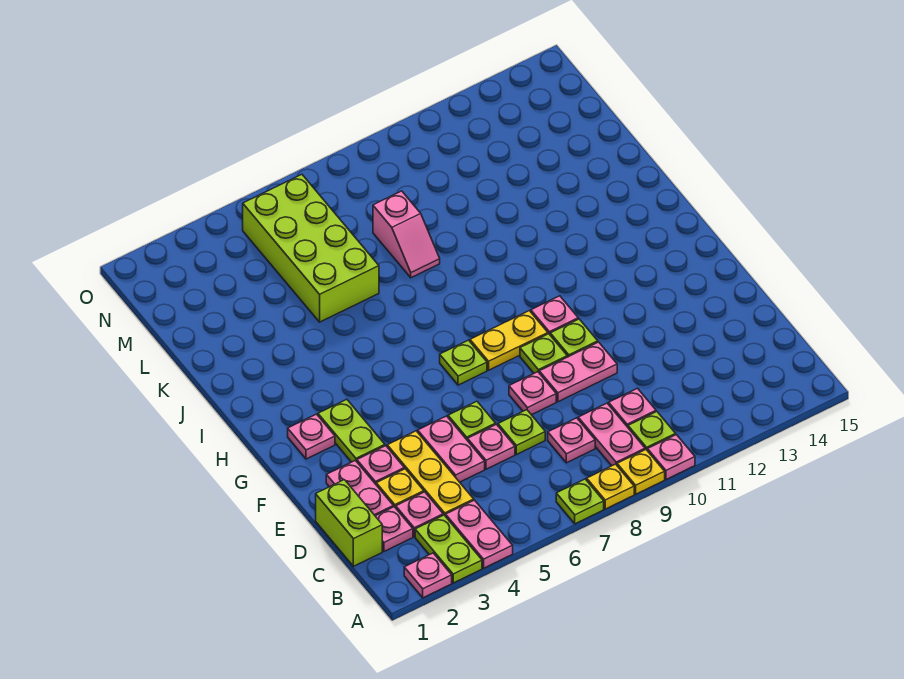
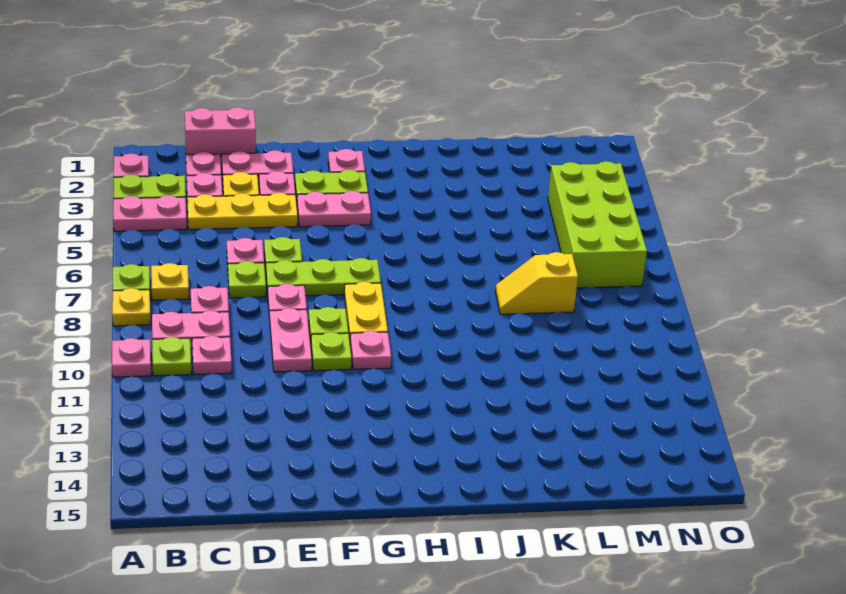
yellow plate A9 level 1 -> yellow plate B7 level 1
lime brick C1:D1 level 1 -> pink brick C1:D1 level 1
pink plate D5:E5 level 1 -> pink plate F4:G4 level 1
lime plate G7 level 1 -> lime plate E7:G7 level 1
lime brick K5:N6 level 1 -> lime brick M4:N7 level 1
pink slope K8:L8 level 1 top L -> yellow slope K8:L8 level 1 top L

